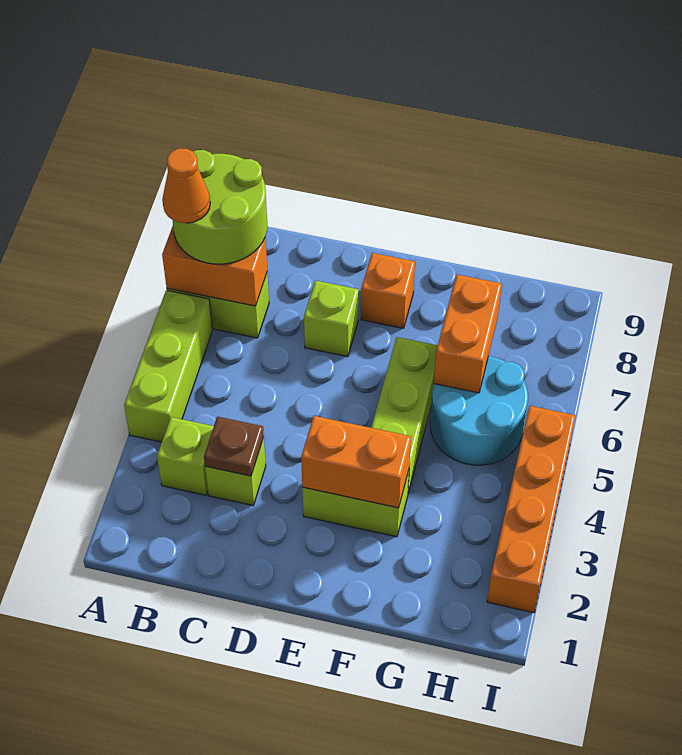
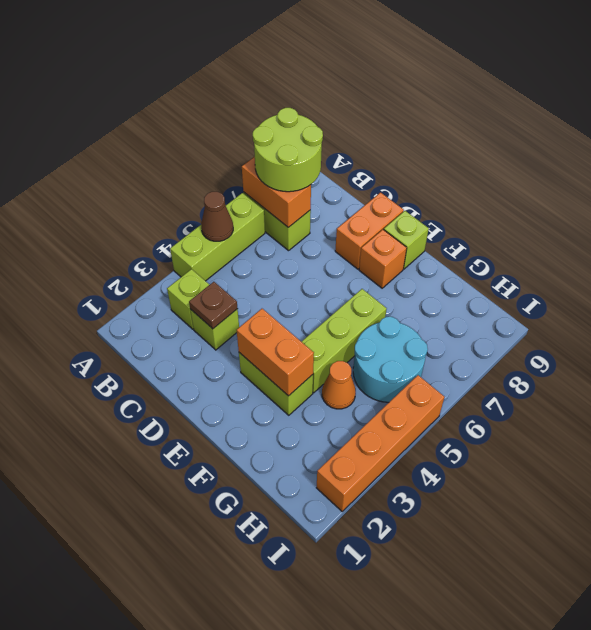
none -> brown cone A5 level 2
orange cone A7 level 4 -> orange cone G4 level 1
lime brick D7 level 1 -> lime brick E9 level 1
orange brick G6:G7 level 2 -> orange brick D8:D9 level 1

